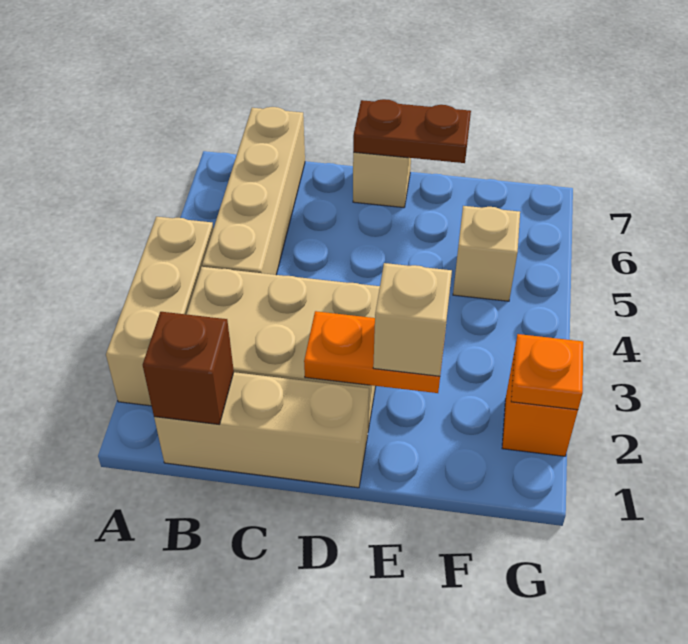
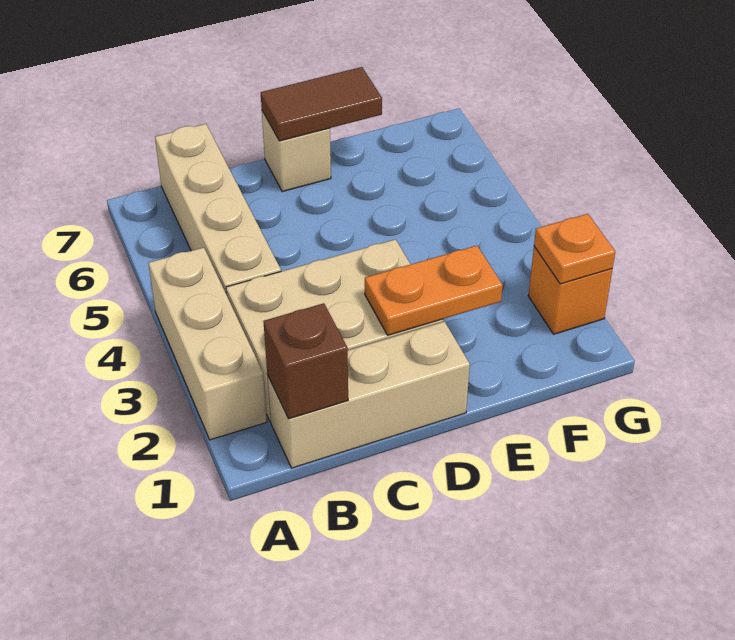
brown plate D7:E7 level 2 -> brown tile D7:E7 level 2
tan brick E2 level 3 -> none
tan brick F5 level 1 -> none

